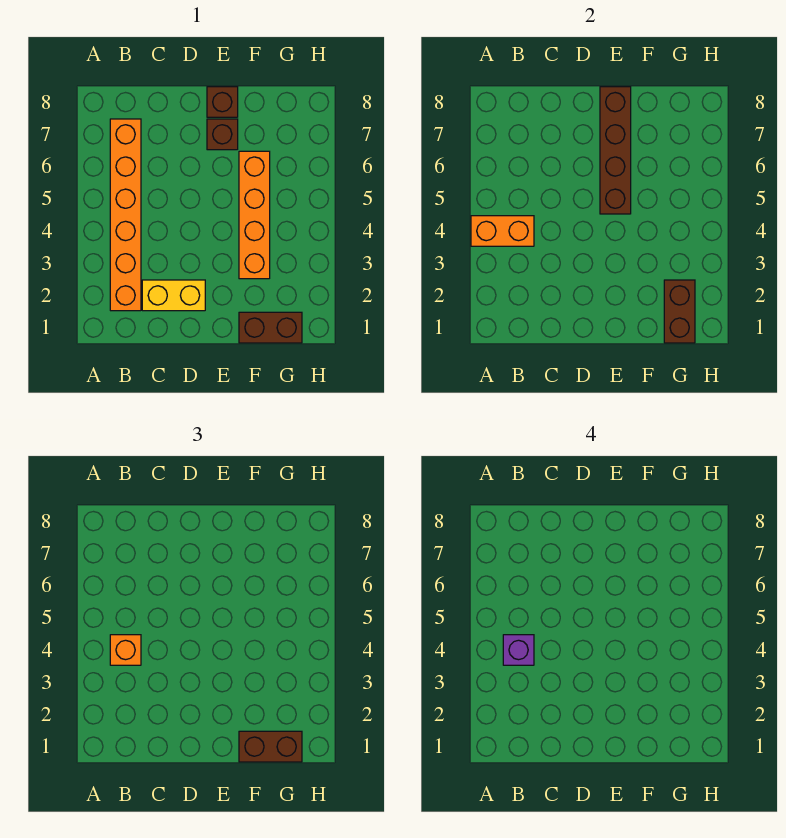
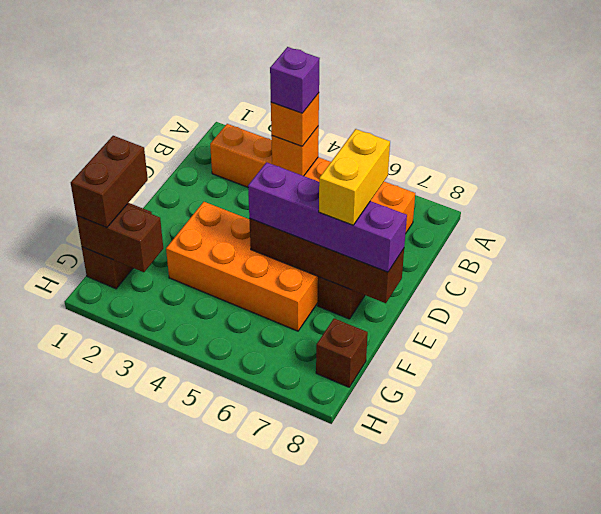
orange brick A4:B4 level 2 -> orange brick B4 level 2
yellow brick C2:D2 level 1 -> yellow brick D7:E7 level 4
none -> purple brick E5:E8 level 3
brown brick E8 level 1 -> brown brick G8 level 1
orange brick F3:F6 level 1 -> orange brick E3:F6 level 1

